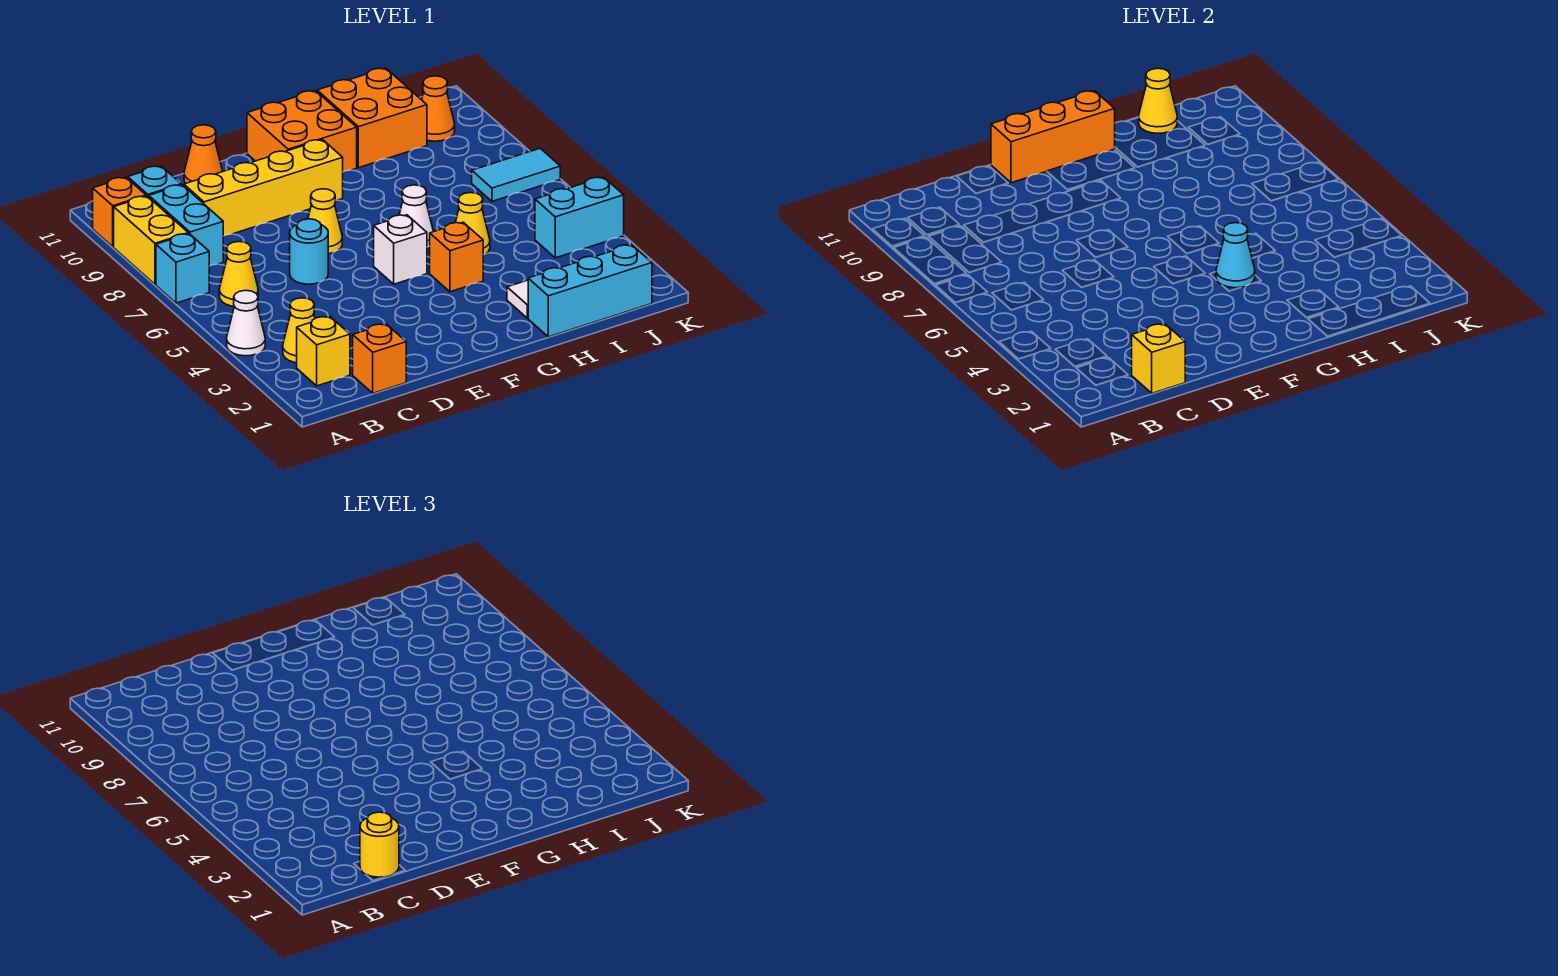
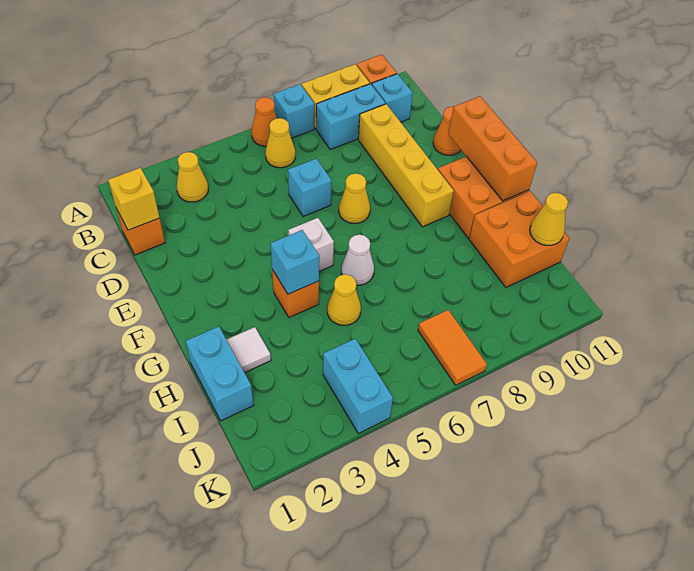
white cone A4 level 1 -> none
yellow brick B2 level 1 -> none
yellow round brick C1 level 3 -> none
cyan round brick D6 level 1 -> cyan brick D6 level 1
cyan cone G4 level 2 -> cyan brick G4 level 2
cyan brick H1:J1 level 1 -> cyan brick H1:I1 level 1
cyan tile J7:K7 level 1 -> orange tile J7:K7 level 1
orange cone J10 level 1 -> orange cone A6 level 1

